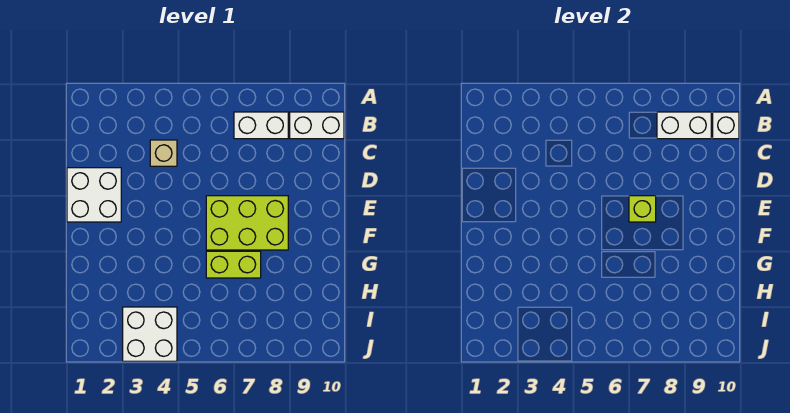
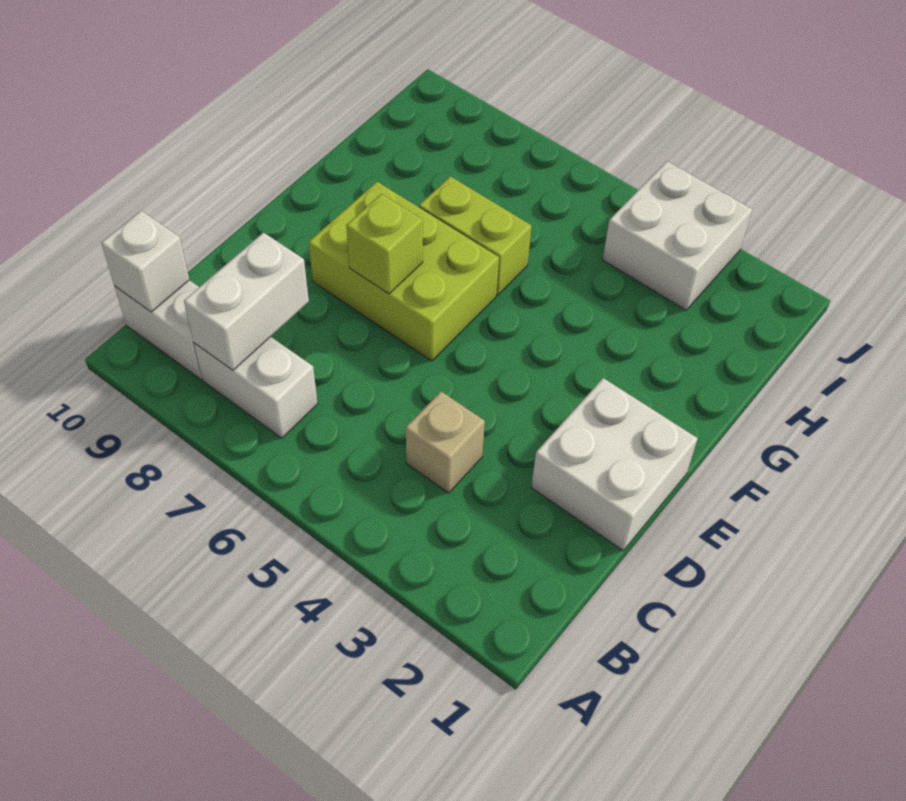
white brick B8:B9 level 2 -> white brick B8:C8 level 2

